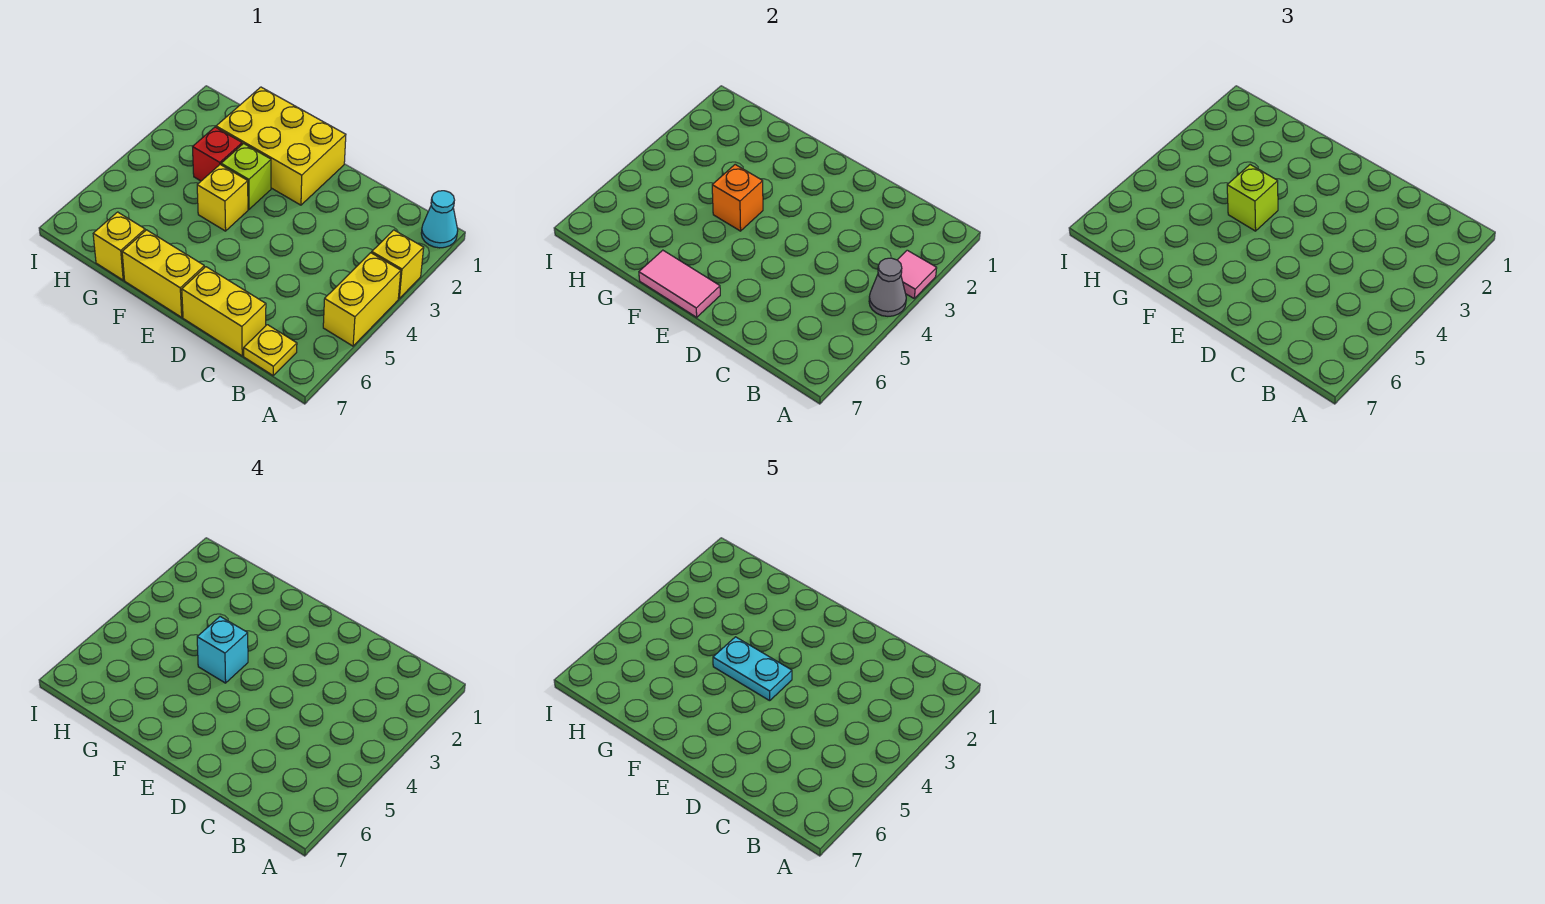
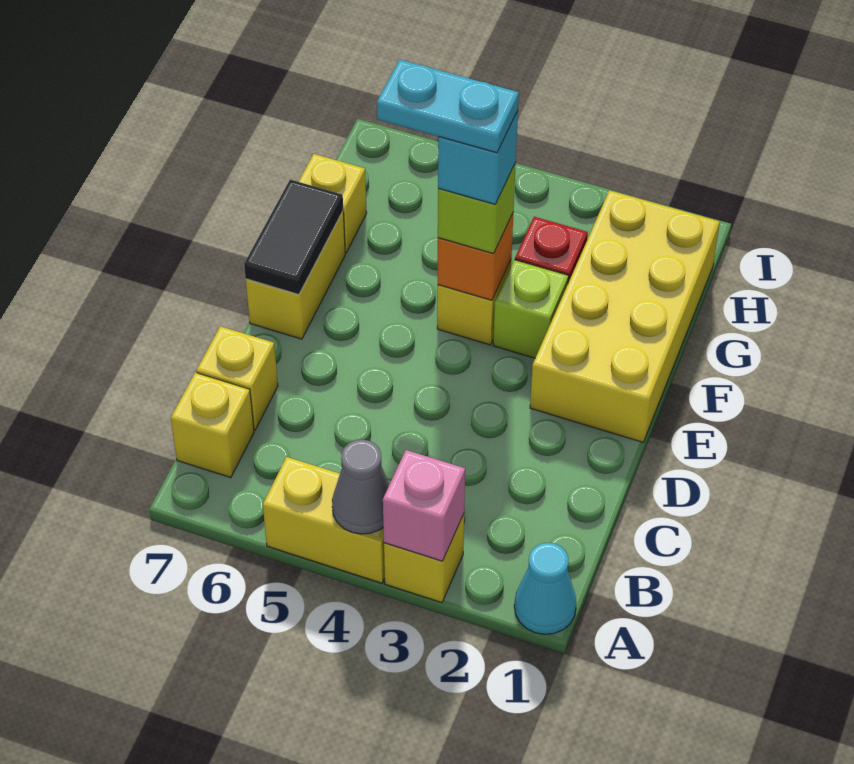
pink tile A3 level 2 -> pink brick A3 level 2
yellow plate B7 level 1 -> yellow brick B7 level 1
yellow brick C7:D7 level 1 -> yellow brick C7 level 1
yellow brick E1:G2 level 1 -> yellow brick E1:H2 level 1
cyan plate E4:F4 level 5 -> cyan plate F4:F5 level 5
pink tile E7:F7 level 2 -> black tile E7:F7 level 2

